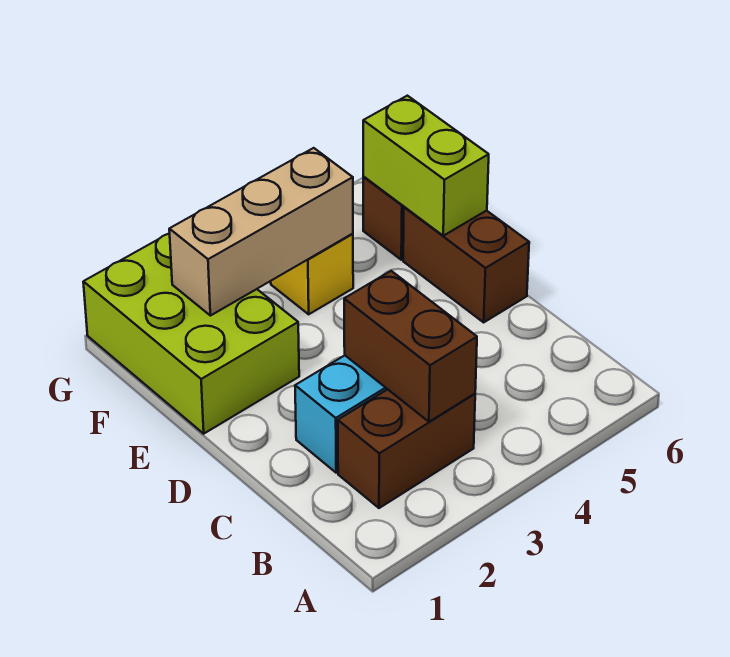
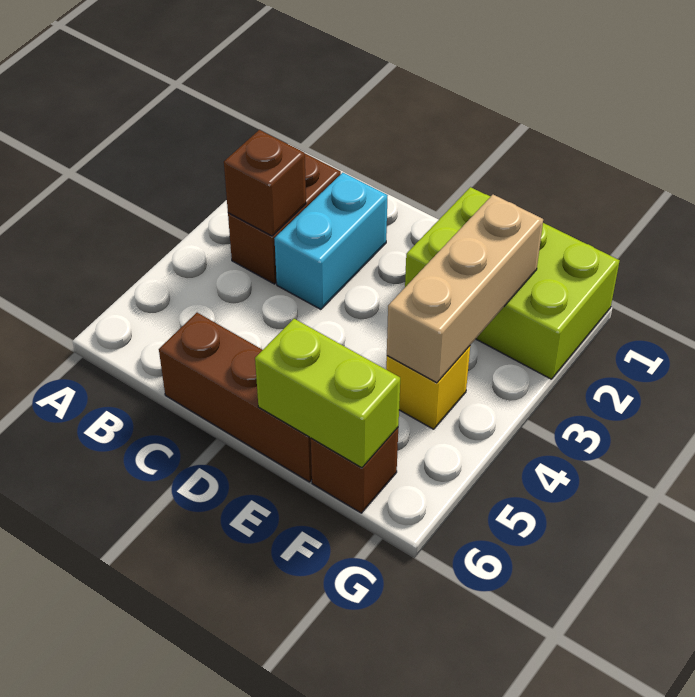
brown brick B3:C3 level 2 -> brown brick B3 level 2
brown brick D6:E6 level 1 -> brown brick C6:E6 level 1

